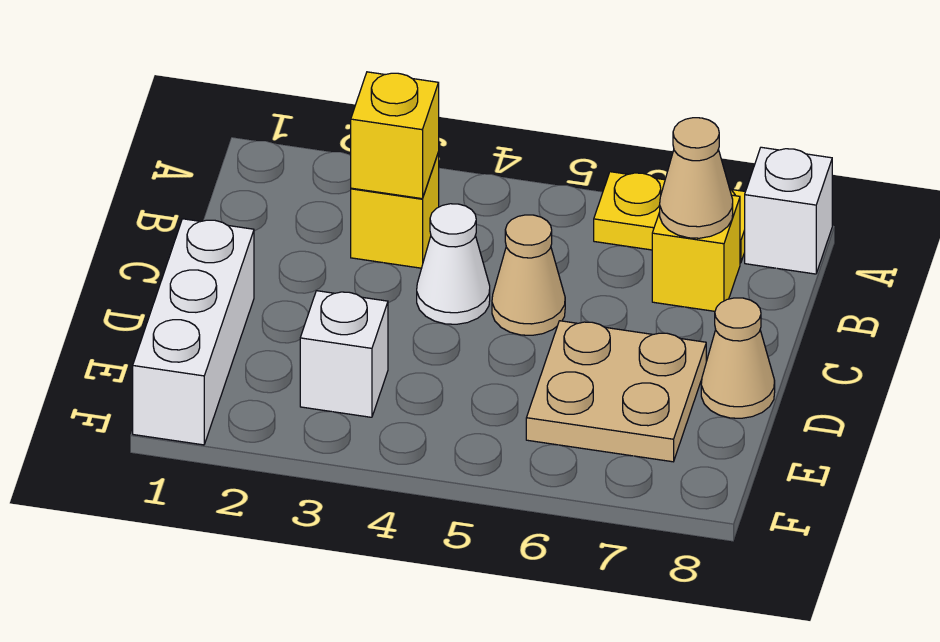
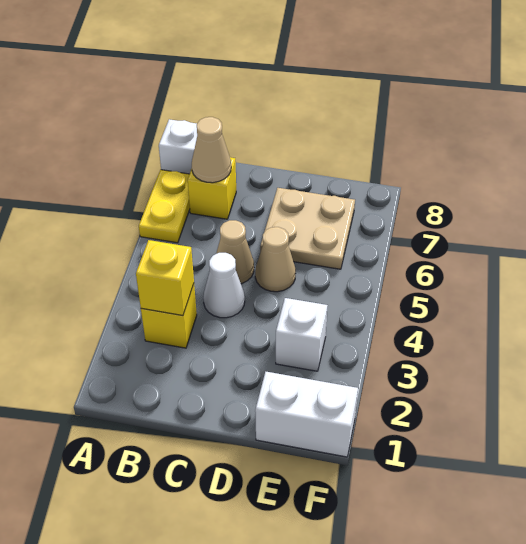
white brick D1:F1 level 1 -> white brick E1:F1 level 1
tan cone D8 level 1 -> tan cone D5 level 1

